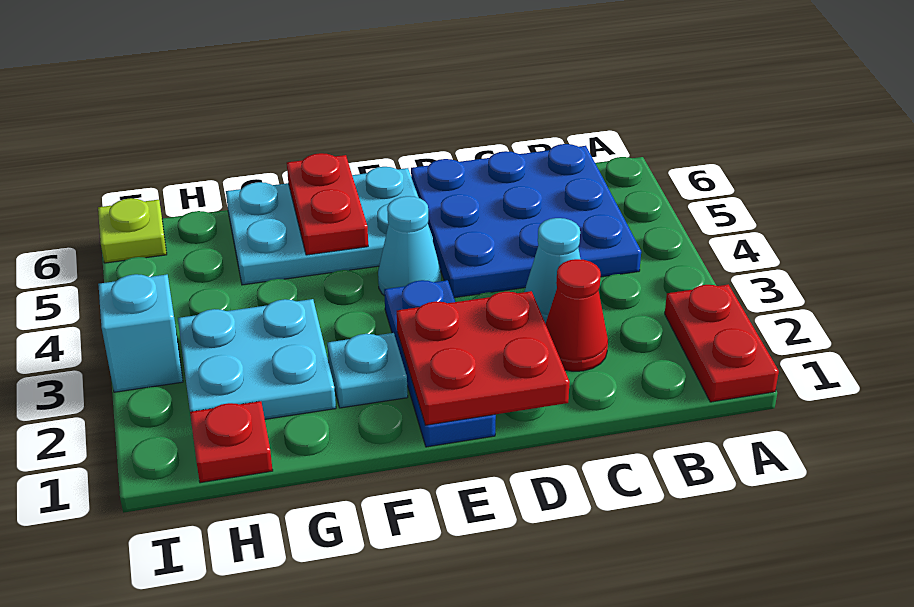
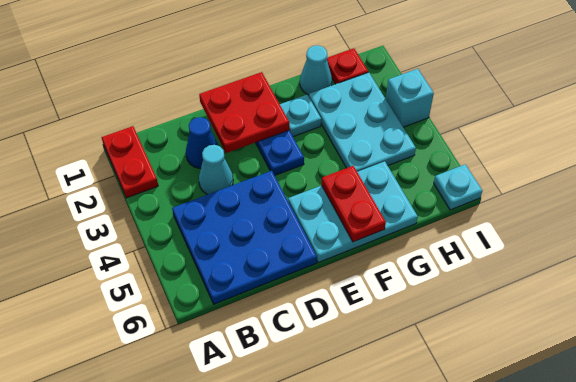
red cone C2 level 1 -> blue cone C2 level 1
cyan cone E4 level 1 -> cyan cone G1 level 1
cyan plate G2:H3 level 1 -> cyan plate G2:H4 level 1
lime plate I6 level 1 -> cyan plate I6 level 1

